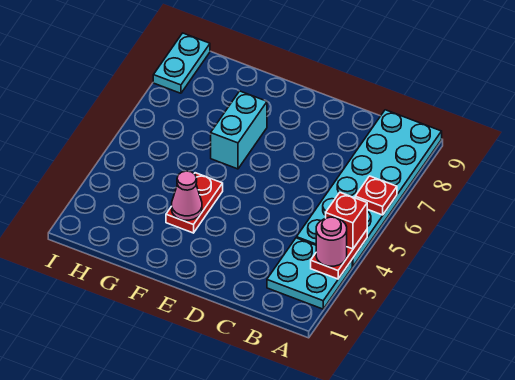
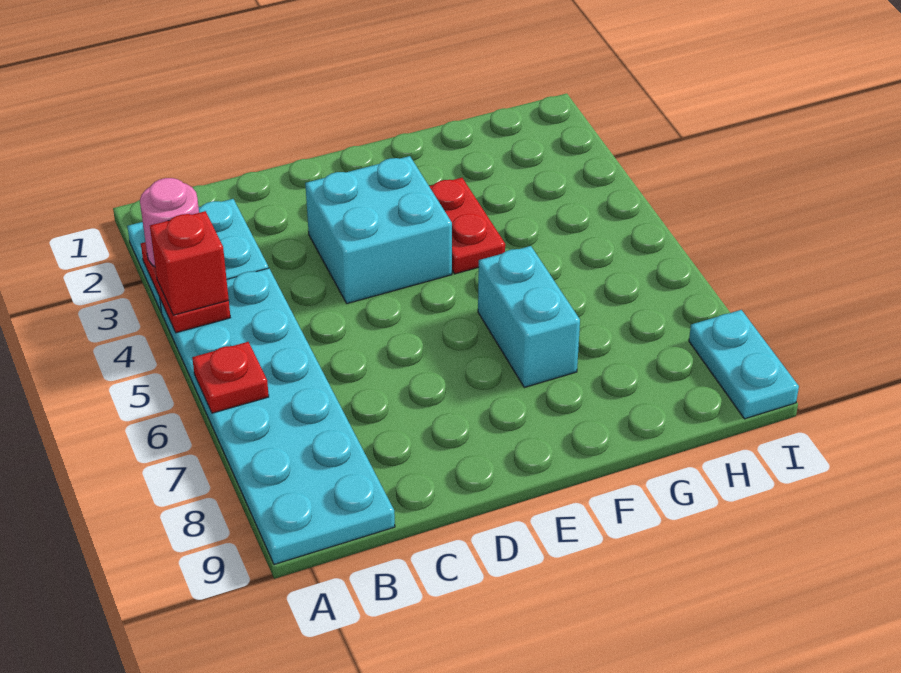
none -> cyan brick D3:E4 level 1
pink cone F3 level 2 -> none

